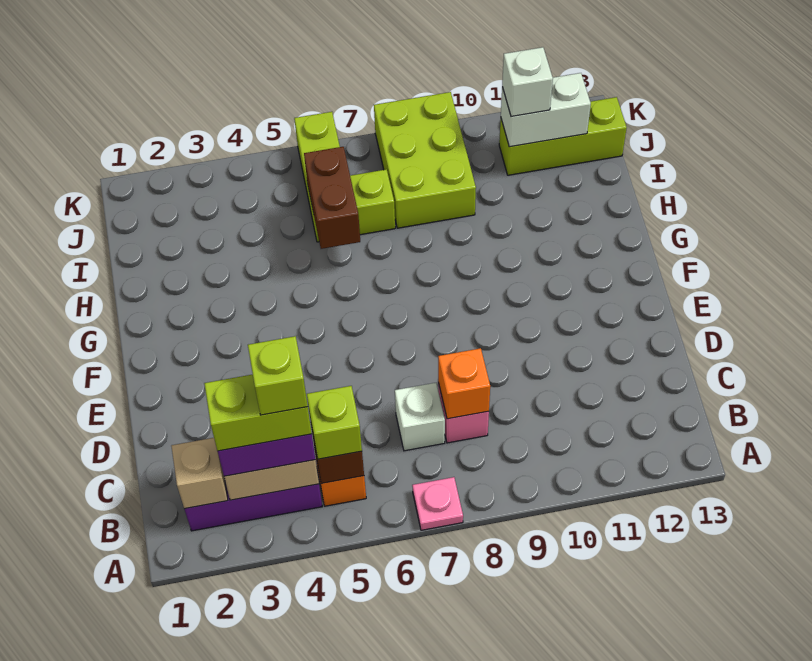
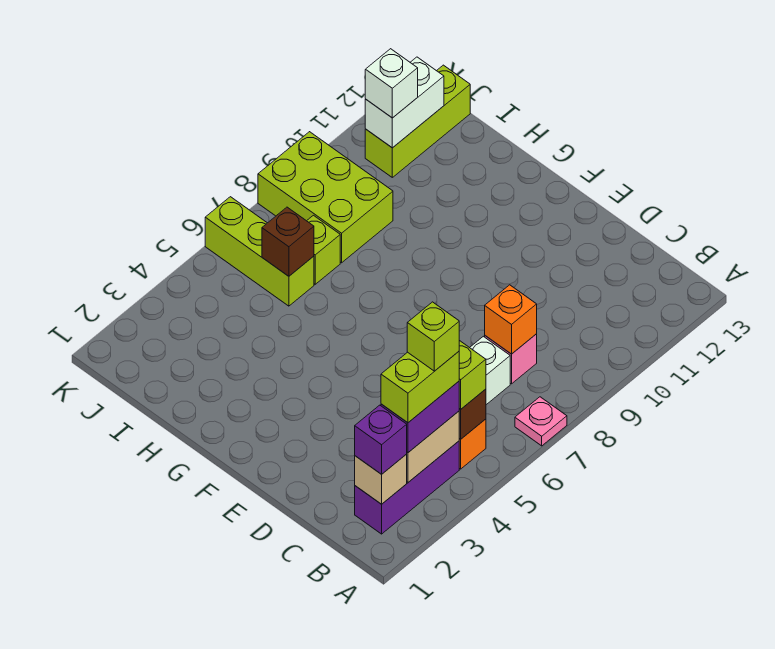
none -> purple brick B2 level 3
brown brick H6:I6 level 2 -> brown brick I6 level 2

